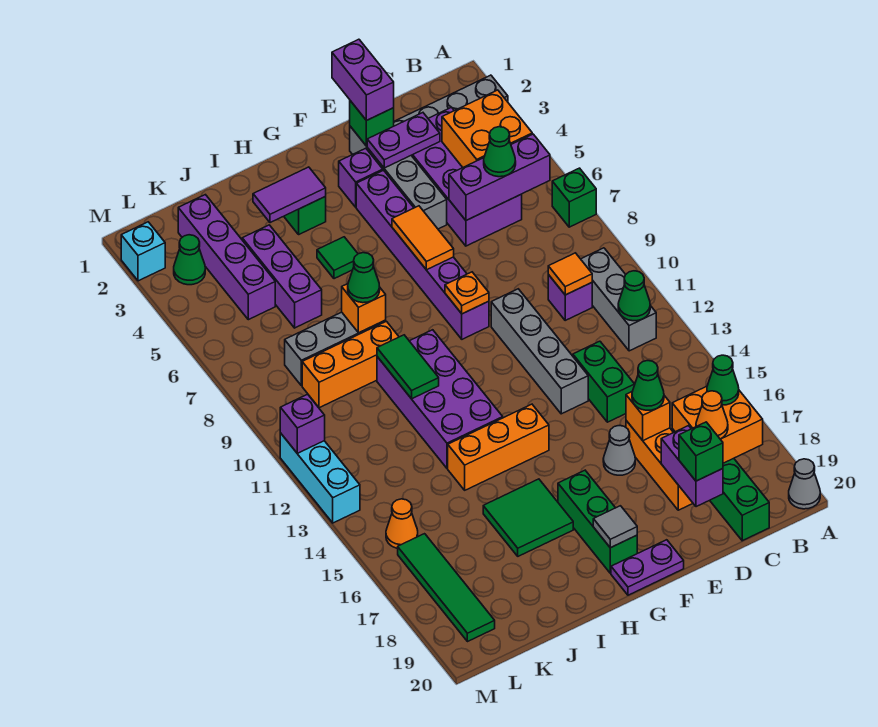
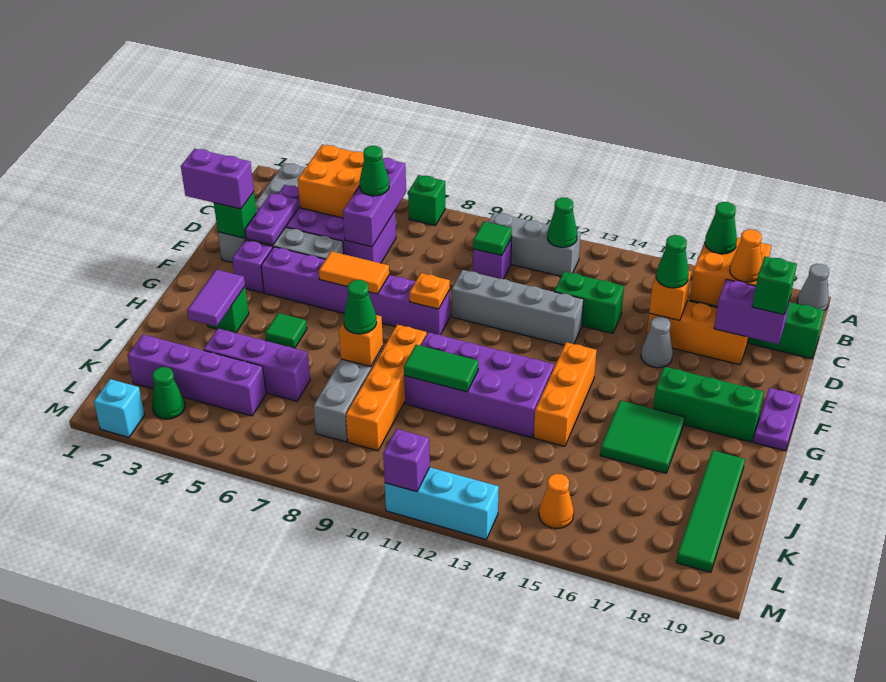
orange tile C10 level 2 -> green tile C10 level 2
grey tile G19 level 2 -> none
orange brick I9:K9 level 1 -> orange brick H9:K9 level 1
green tile L16:L19 level 1 -> green tile I19:L19 level 1

